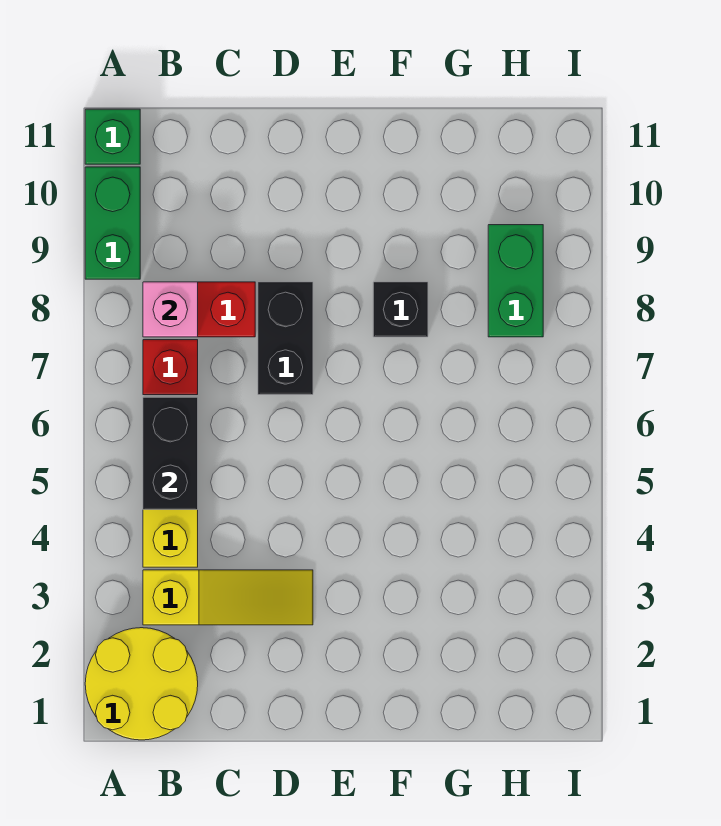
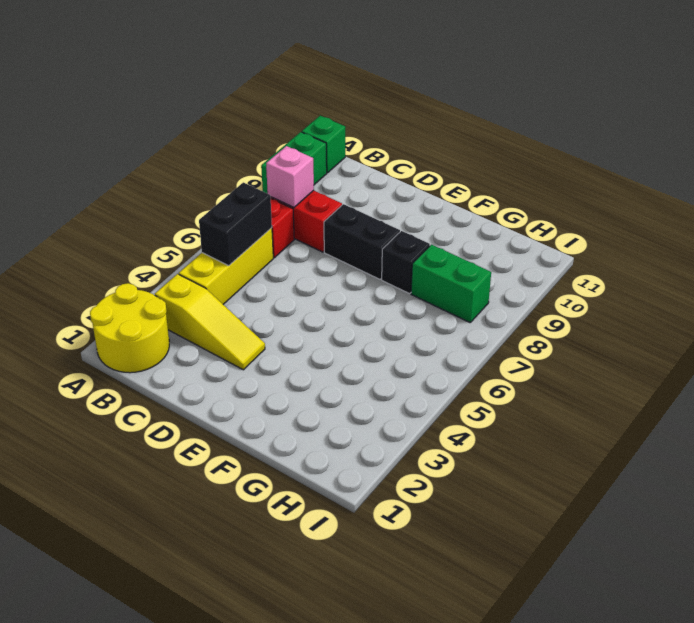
black brick D7:D8 level 1 -> black brick D8:E8 level 1
green brick H8:H9 level 1 -> green brick G8:H8 level 1

